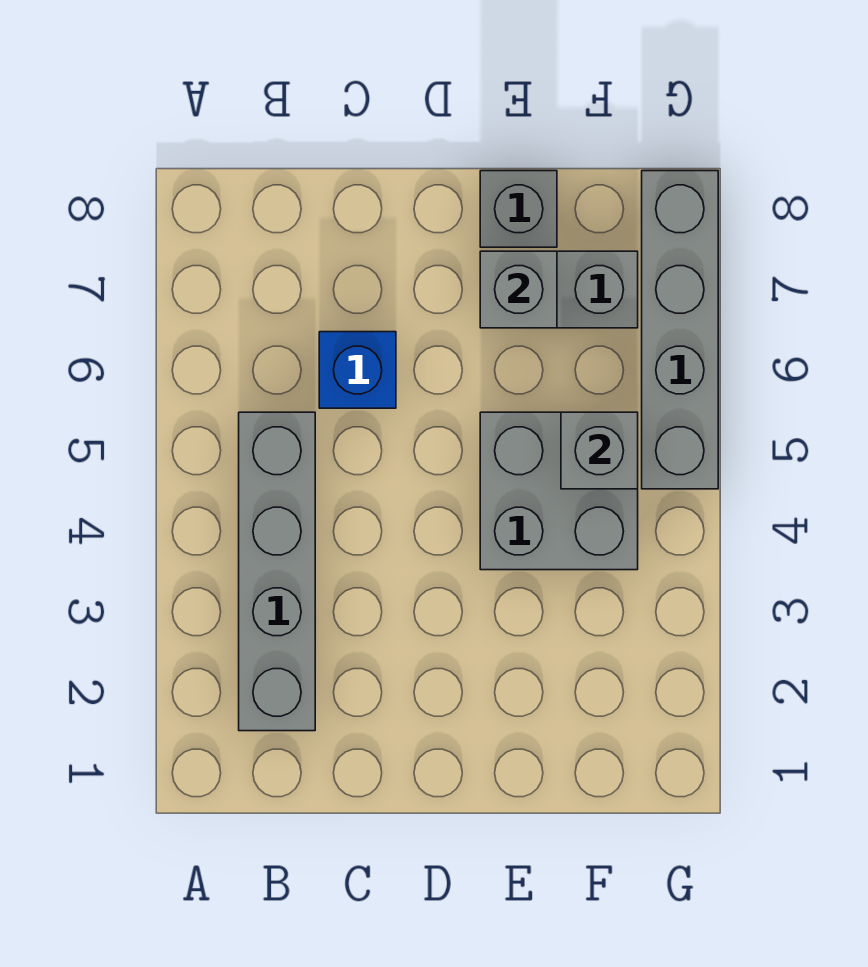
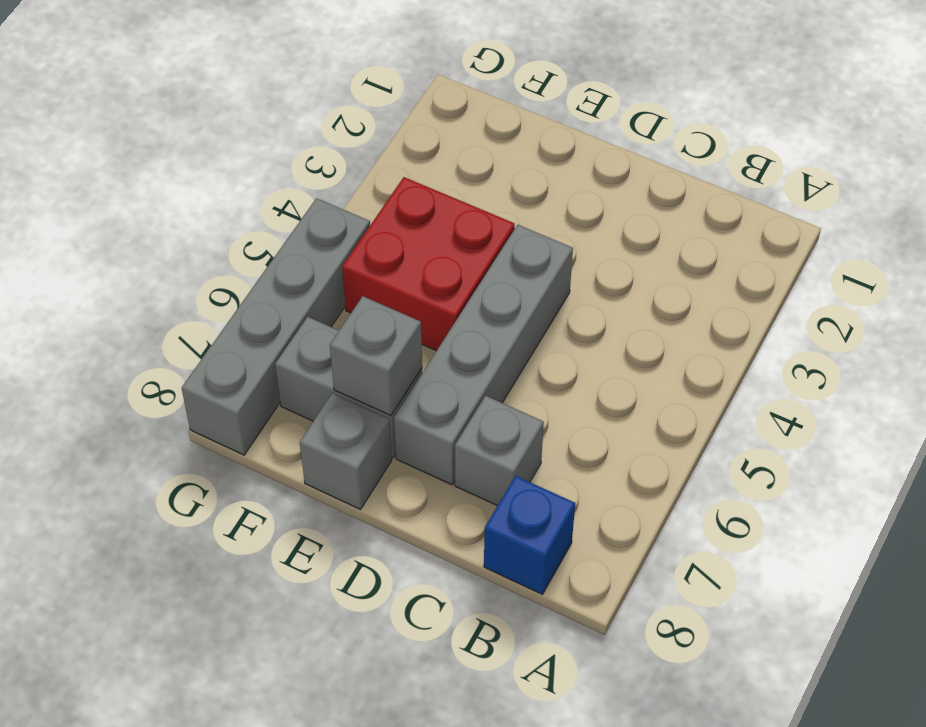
grey brick B2:B5 level 1 -> grey brick D4:D7 level 1
blue brick C6 level 1 -> blue brick B8 level 1
grey brick E4:F5 level 1 -> red brick E4:F5 level 1
grey brick F5 level 2 -> grey brick C7 level 1

